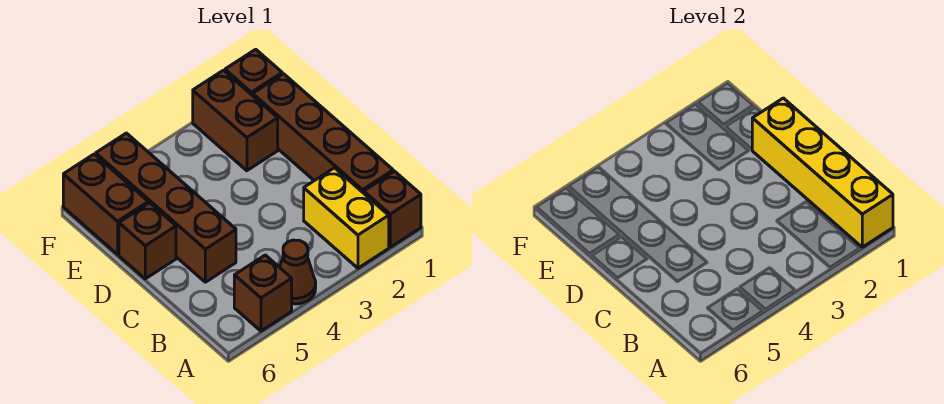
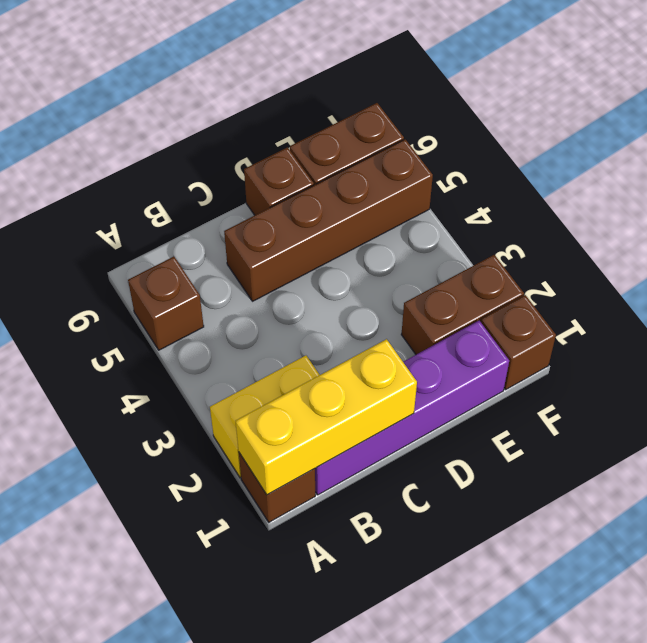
yellow brick A1:D1 level 2 -> yellow brick A1:C1 level 2
brown cone A4 level 1 -> none
brown brick B1:E1 level 1 -> purple brick B1:E1 level 1

